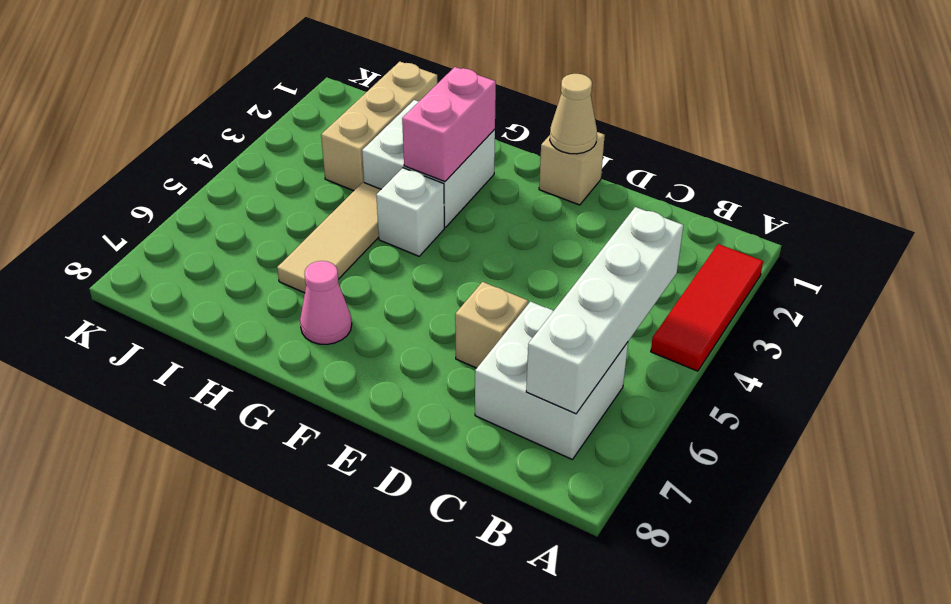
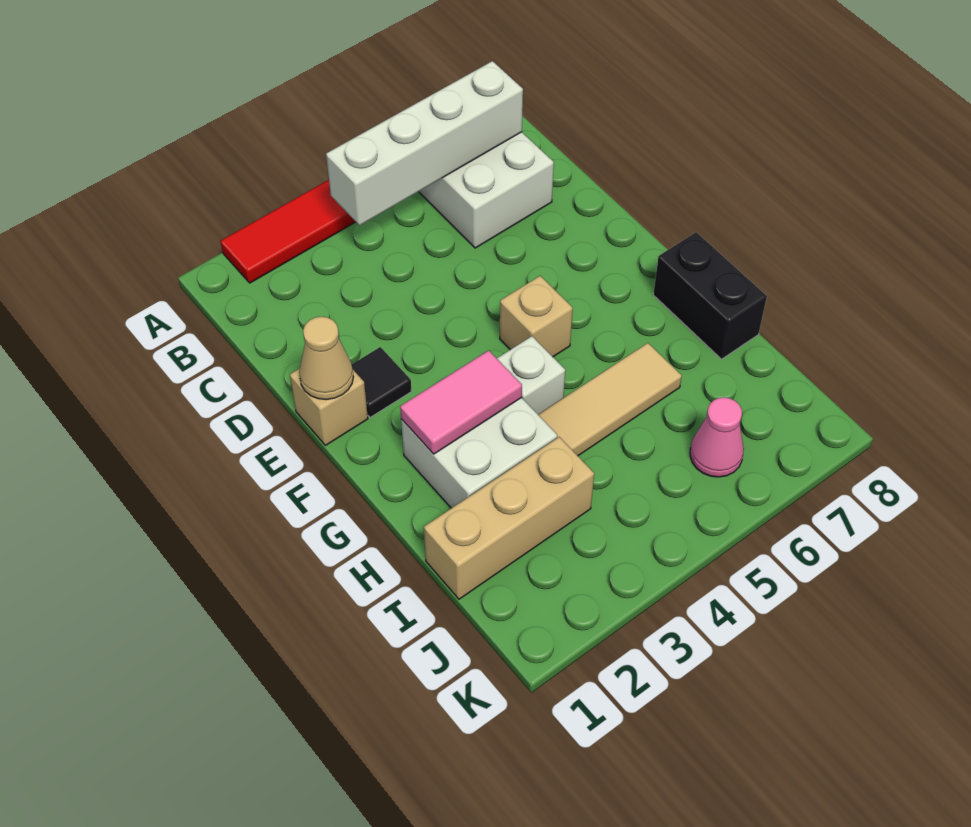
tan brick D6 level 1 -> tan brick F5 level 1
none -> black tile E2 level 1
pink brick G2:G3 level 2 -> pink tile G2:G3 level 2
pink cone G7 level 1 -> pink cone J6 level 1
none -> black brick G8:H8 level 1

